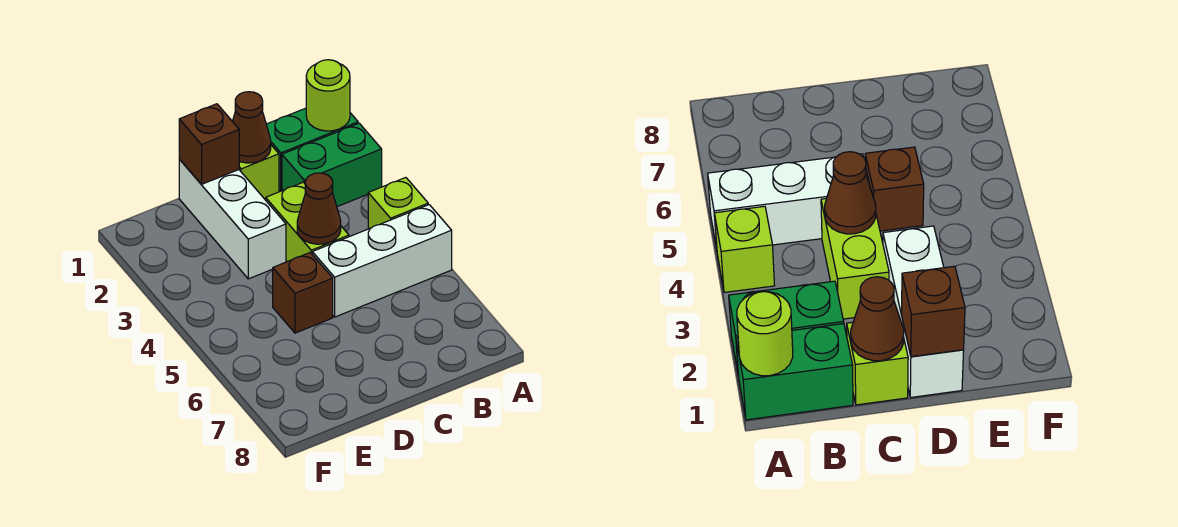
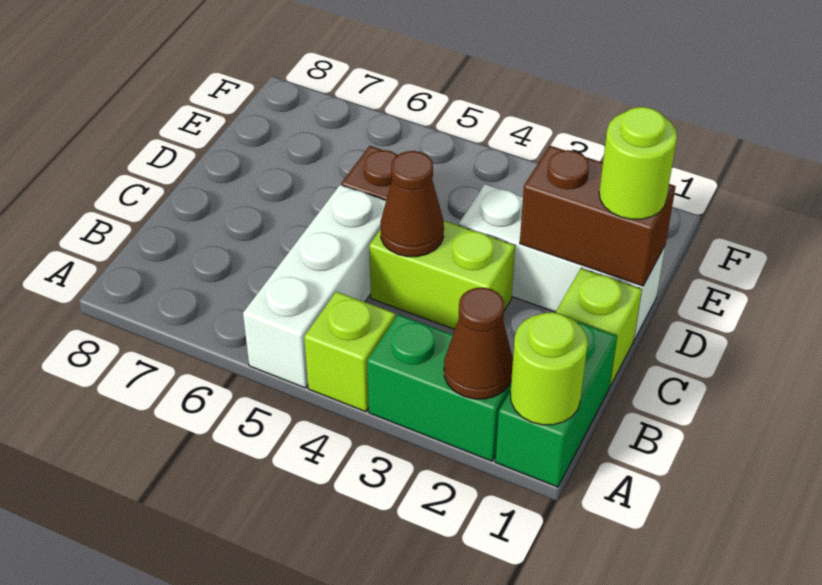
green brick A2:B2 level 1 -> green brick A2:A3 level 1
brown cone C1 level 2 -> brown cone A2 level 2
brown brick D1 level 2 -> brown brick D1:D2 level 2
none -> lime round brick D1 level 3

